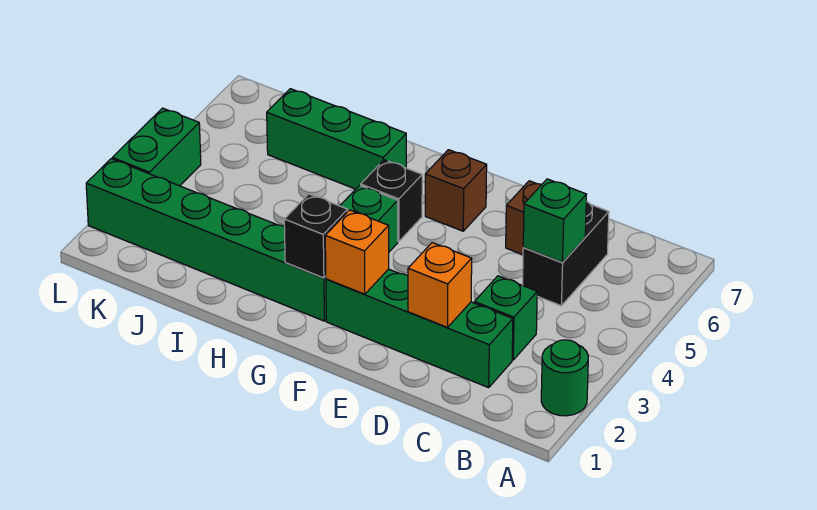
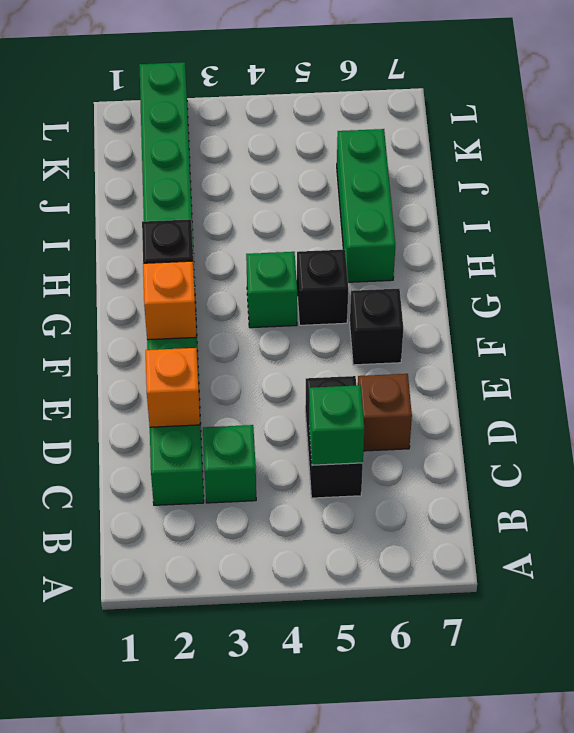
green round brick A2 level 1 -> none
black brick C5:C6 level 1 -> black brick C5:D5 level 1
brown brick F6 level 1 -> black brick F6 level 1
green brick L3:L4 level 1 -> none

